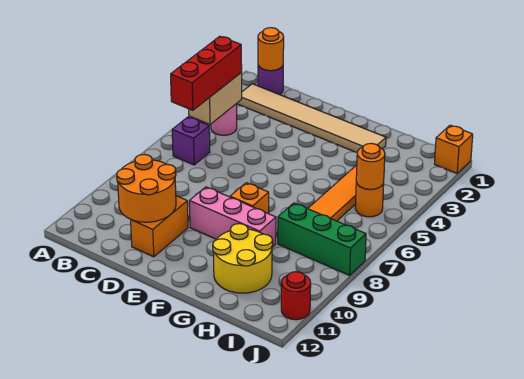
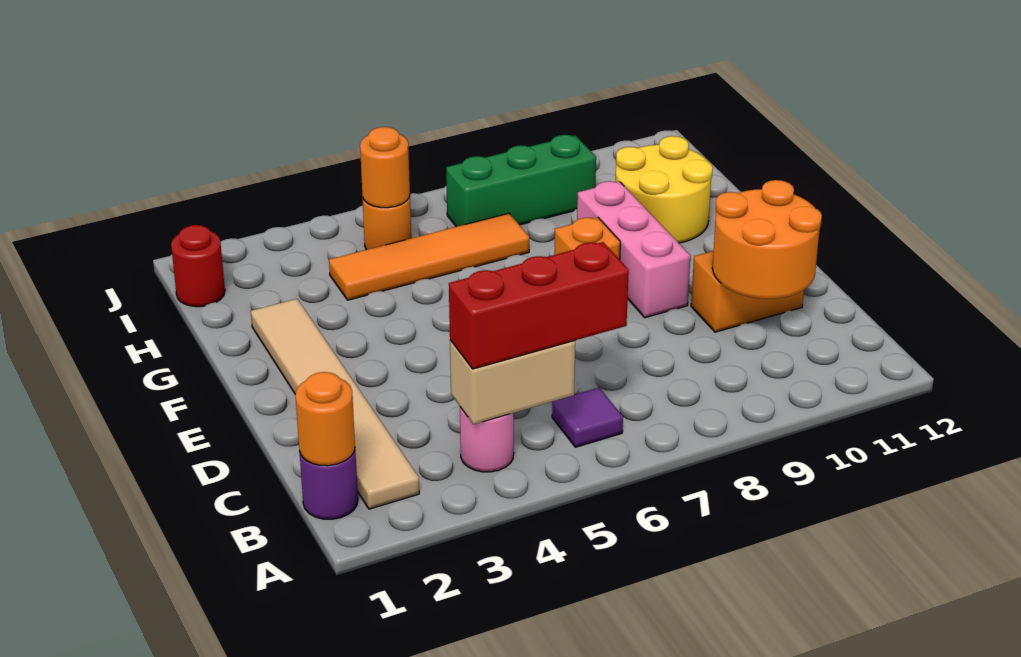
purple brick B6 level 1 -> purple tile B6 level 1
green brick H8:J8 level 1 -> green brick I7:I9 level 1
orange brick J1 level 1 -> none
red round brick J11 level 1 -> red round brick I1 level 1

